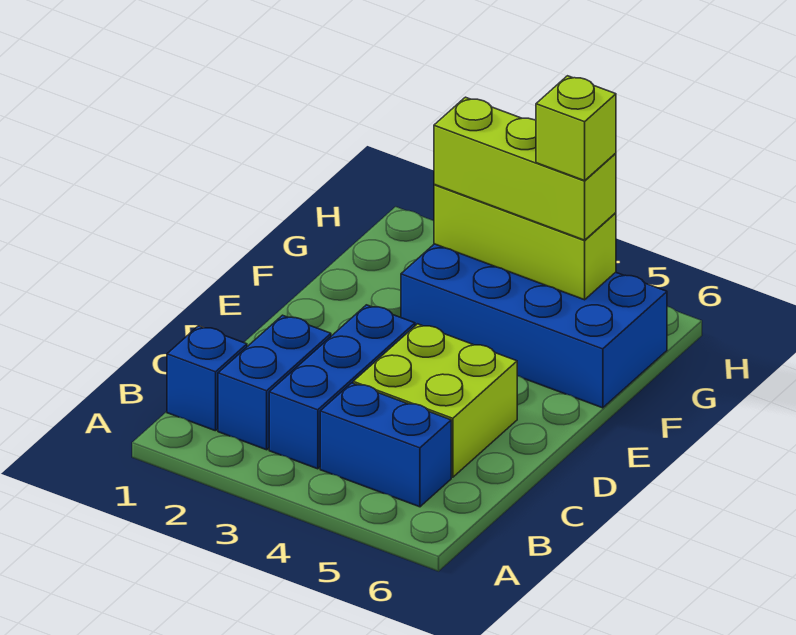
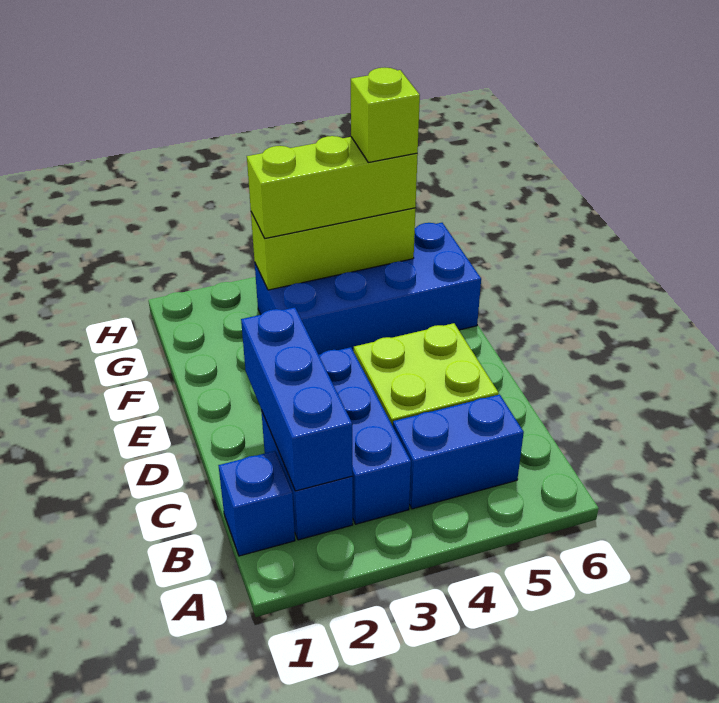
none -> blue brick B2:D2 level 2

